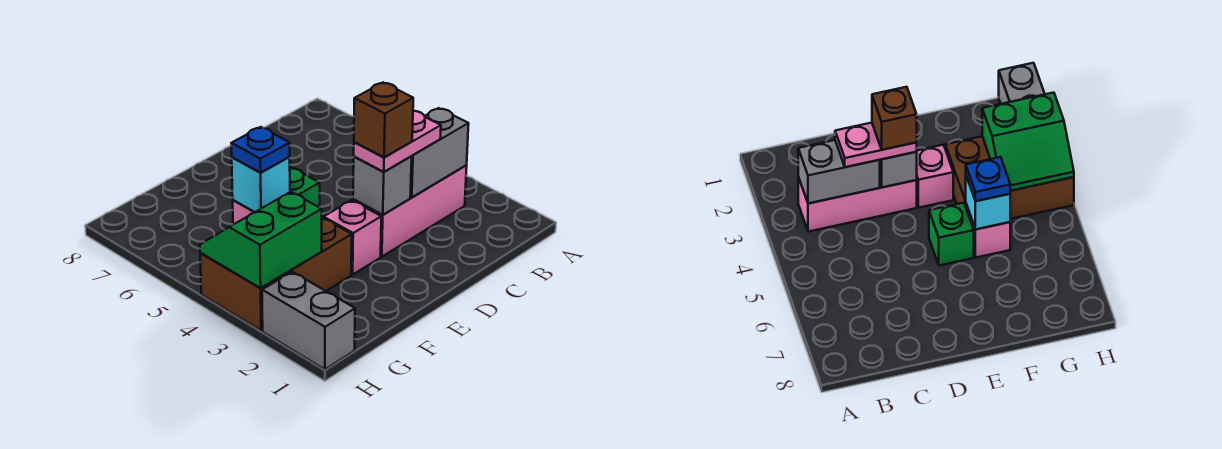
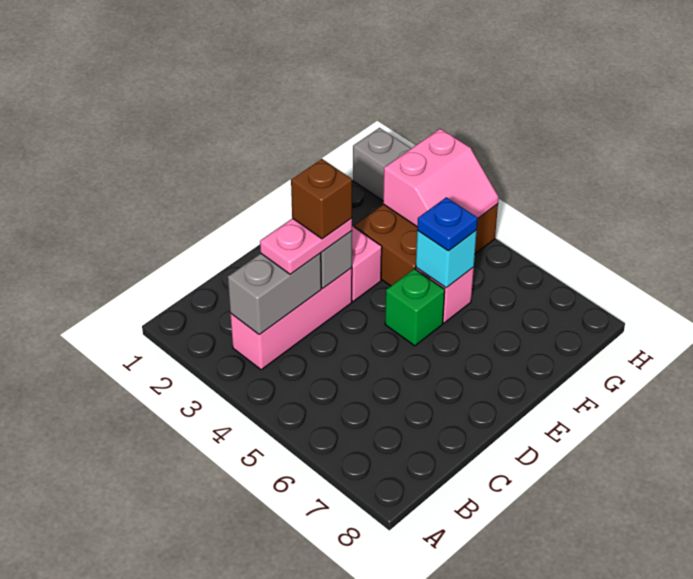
green slope G3:H4 level 2 top 3 -> pink slope G3:H4 level 2 top 3

